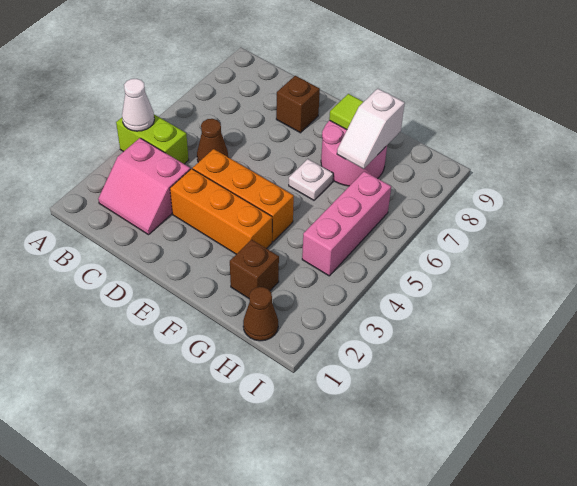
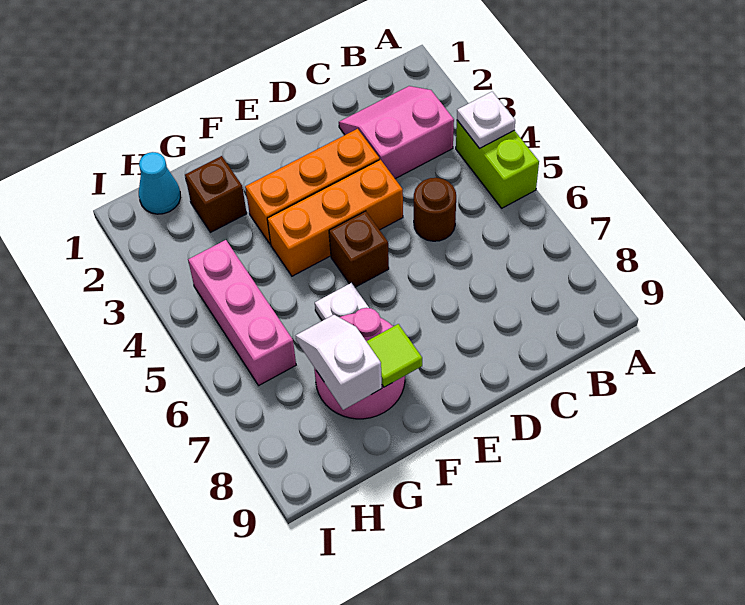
lime brick A4:B4 level 1 -> lime brick A4:A5 level 1
white cone A4 level 2 -> white plate A4 level 2
brown cone C5 level 1 -> brown round brick C5 level 1
brown brick D8 level 1 -> brown brick E5 level 1
brown cone H1 level 1 -> cyan cone H1 level 1

